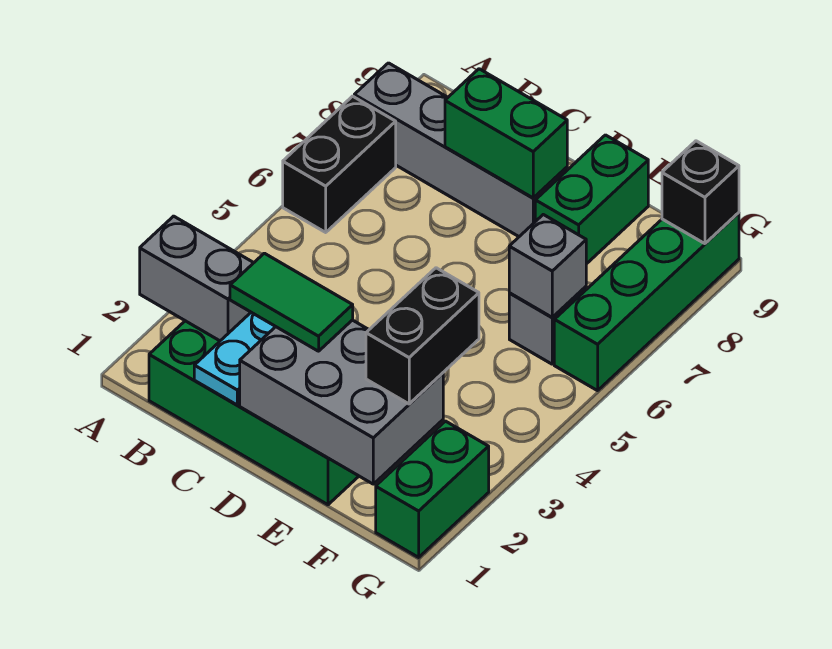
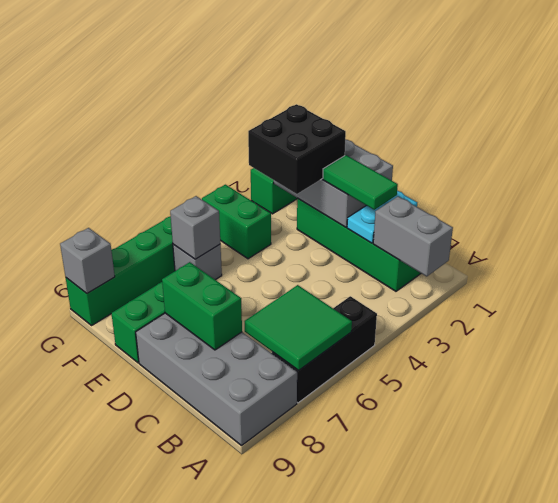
black brick A6:A7 level 1 -> black brick A5:A7 level 1
none -> green tile A6:B7 level 2
grey brick A8:D8 level 1 -> grey brick A8:D9 level 1
black brick F2:F3 level 3 -> black brick E2:F3 level 3
none -> green brick F4:G4 level 1
black brick G9 level 2 -> grey brick G9 level 2

